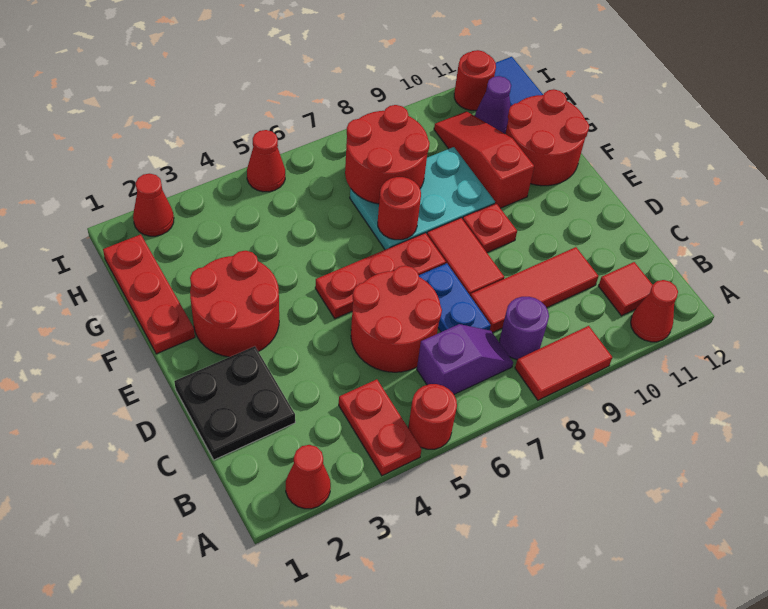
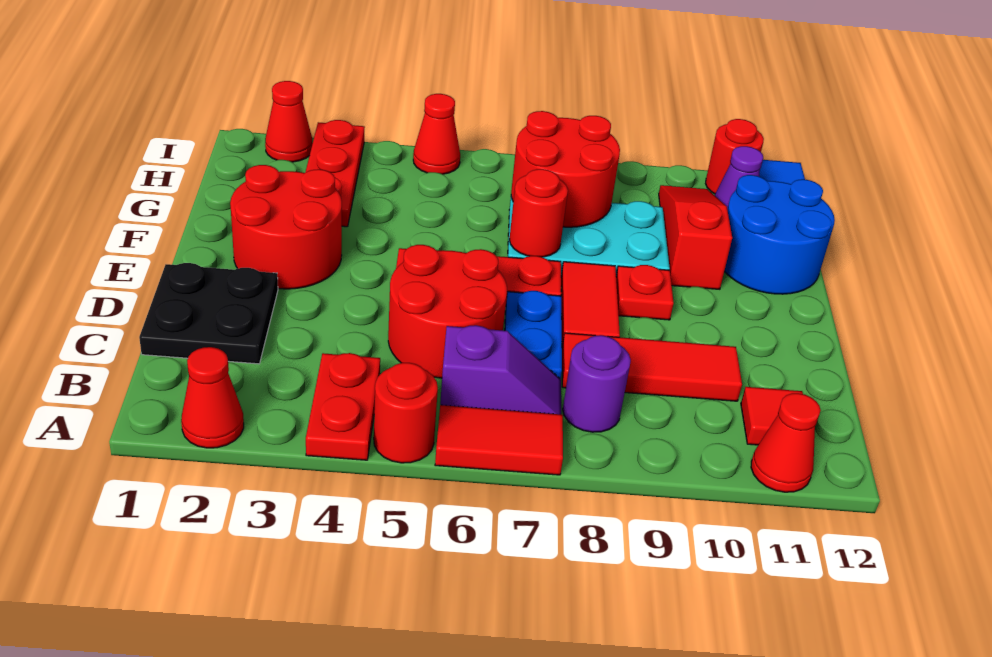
red tile A8:A9 level 1 -> red tile A6:A7 level 1
red plate F1:H1 level 1 -> red plate G3:I3 level 1
red round brick F11:G12 level 1 -> blue round brick F11:G12 level 1

